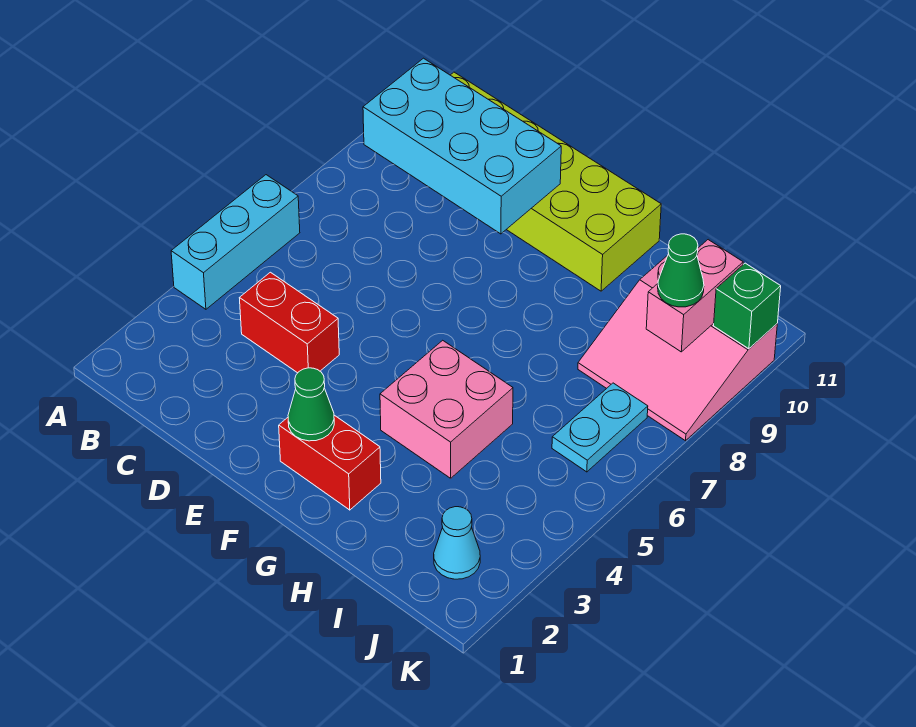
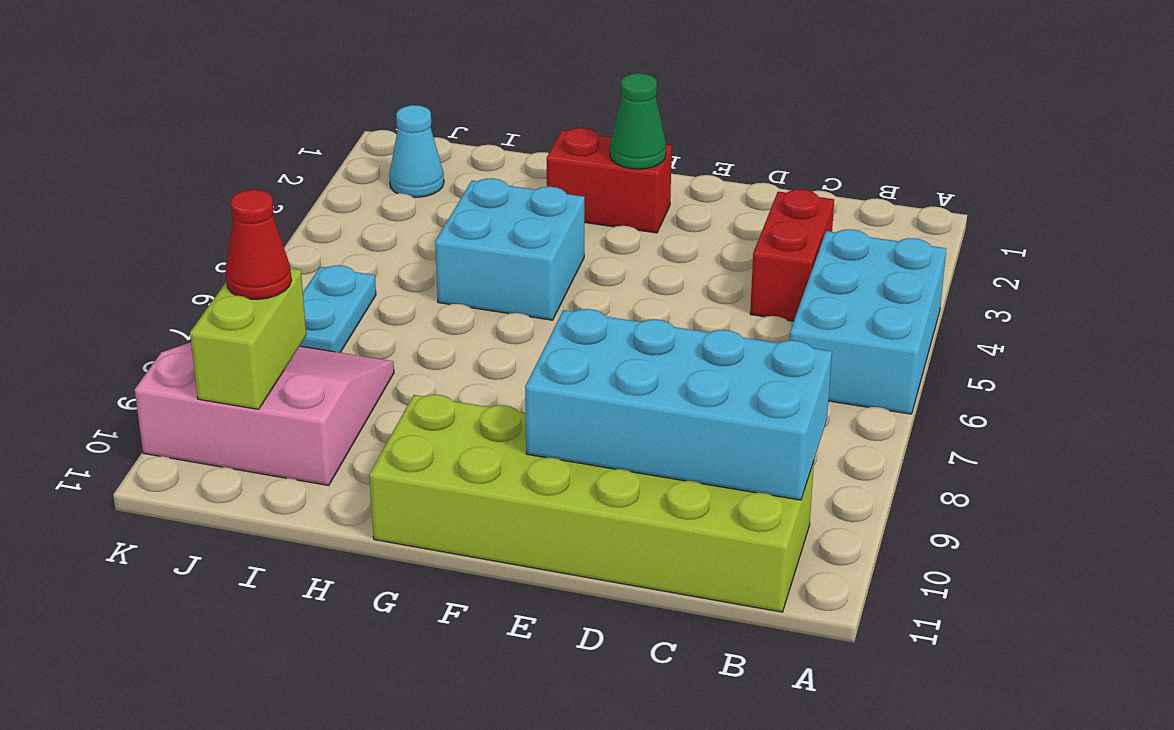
cyan brick A4:A6 level 1 -> cyan brick A4:B6 level 1
red brick C4:D4 level 1 -> red brick C3:C4 level 1
pink brick G4:H5 level 1 -> cyan brick G4:H5 level 1
pink brick J9:J10 level 2 -> lime brick J9:J10 level 2
green cone J9 level 3 -> red cone J9 level 3
green brick K10 level 2 -> none

